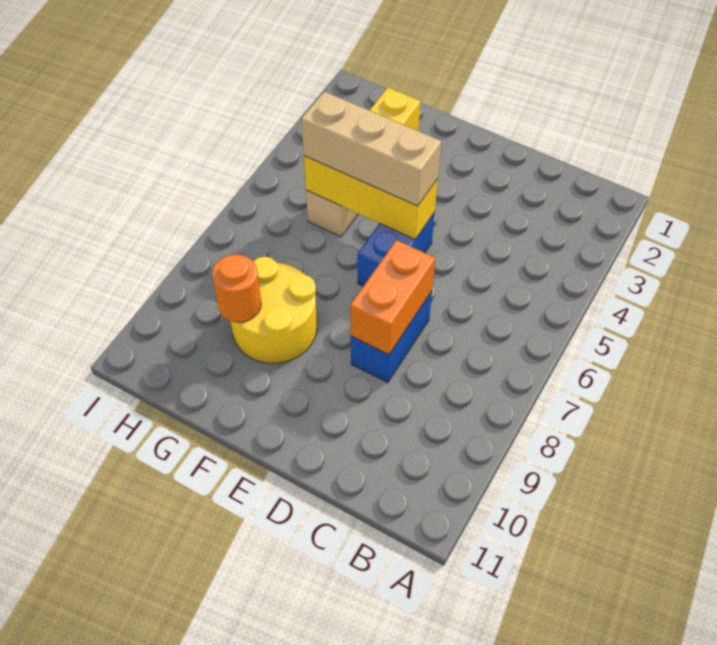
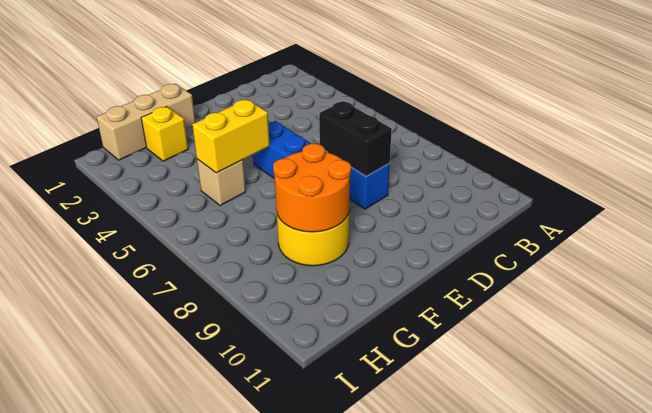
orange brick D7:D8 level 2 -> black brick D7:D8 level 2
yellow brick E5:G5 level 2 -> yellow brick F5:G5 level 2
tan brick E5:G5 level 3 -> tan brick F1:H1 level 1
orange round brick G9 level 2 -> orange round brick F8:G9 level 2

